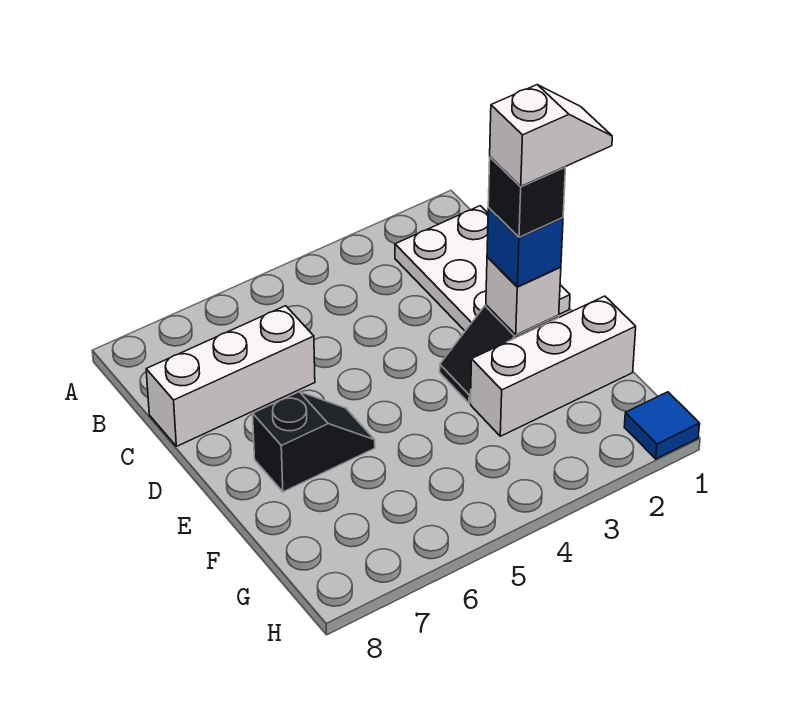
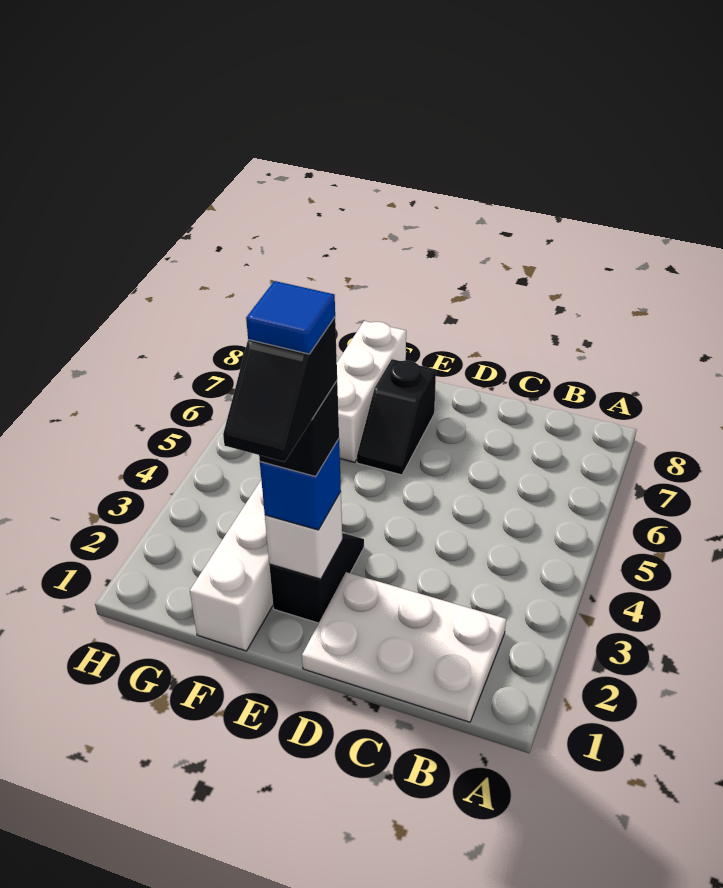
white brick C6:C8 level 1 -> white brick F6:F8 level 1
white slope E1:E2 level 5 top 2 -> black slope E1:E2 level 5 top 2
blue tile H1 level 1 -> blue tile E2 level 6

